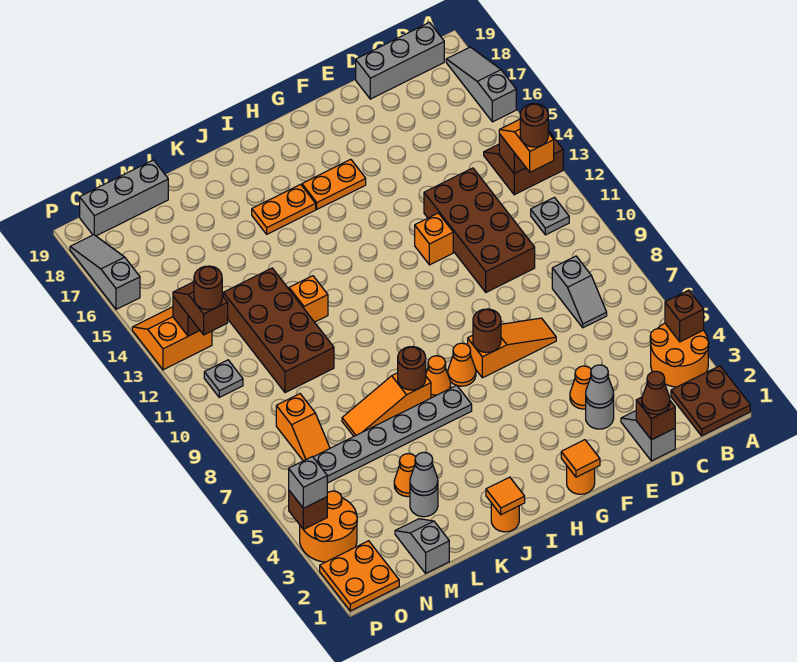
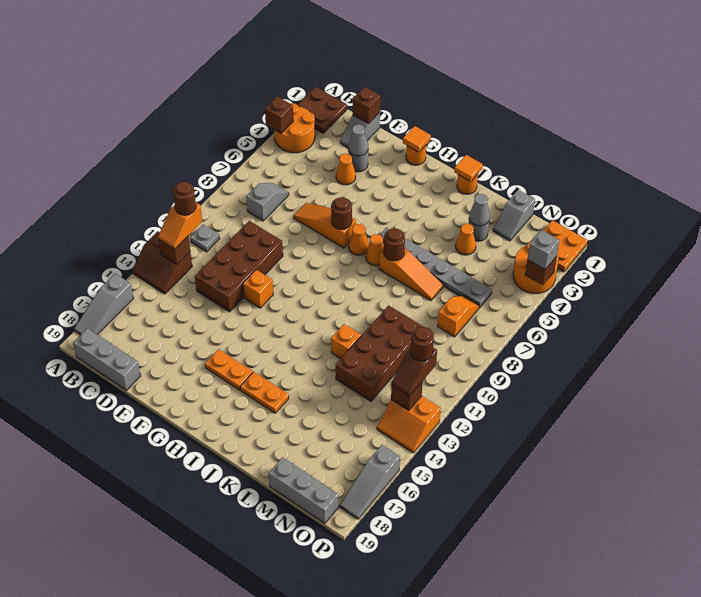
brown cone D1 level 3 -> none
grey plate O11 level 1 -> none

